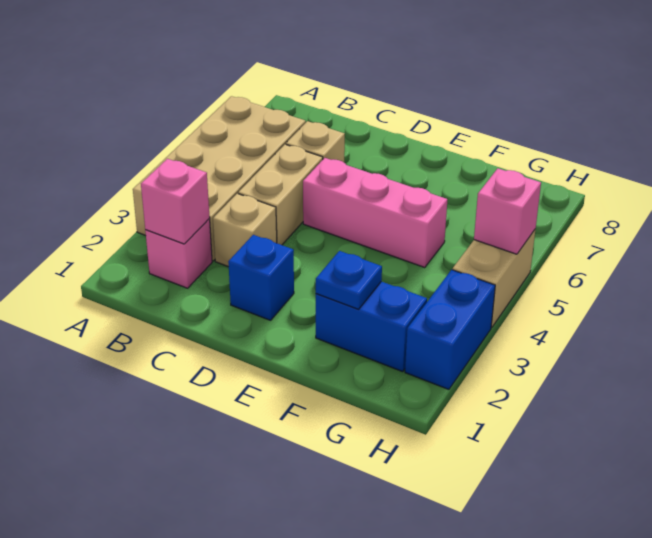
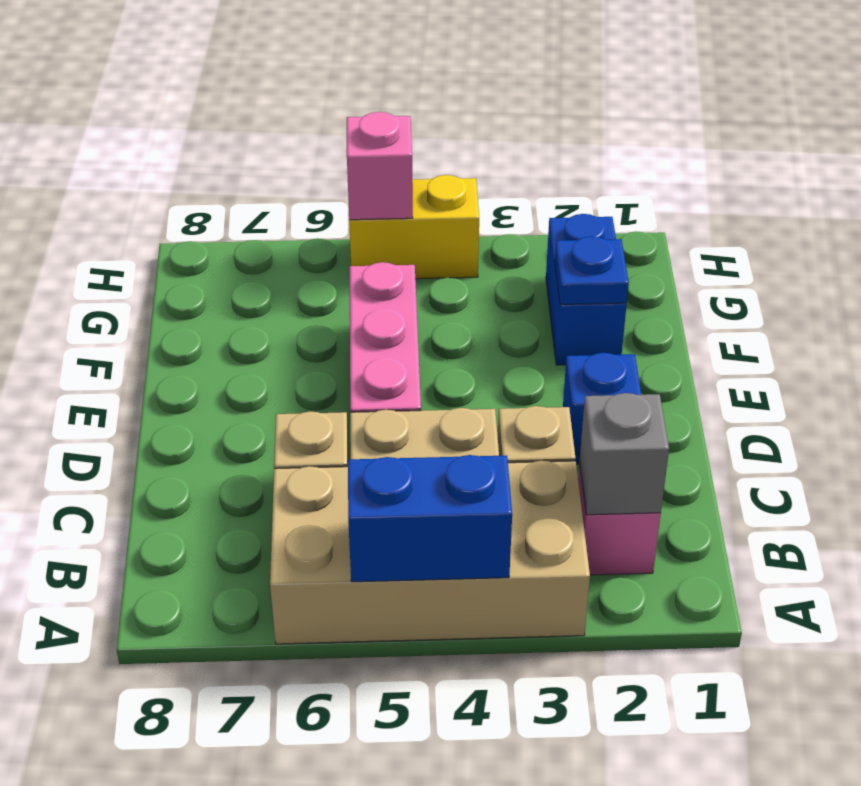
pink brick B2 level 2 -> grey brick B2 level 2
blue brick H2:H3 level 1 -> blue brick A4:A5 level 2
tan brick H4:H5 level 1 -> yellow brick H4:H5 level 1

